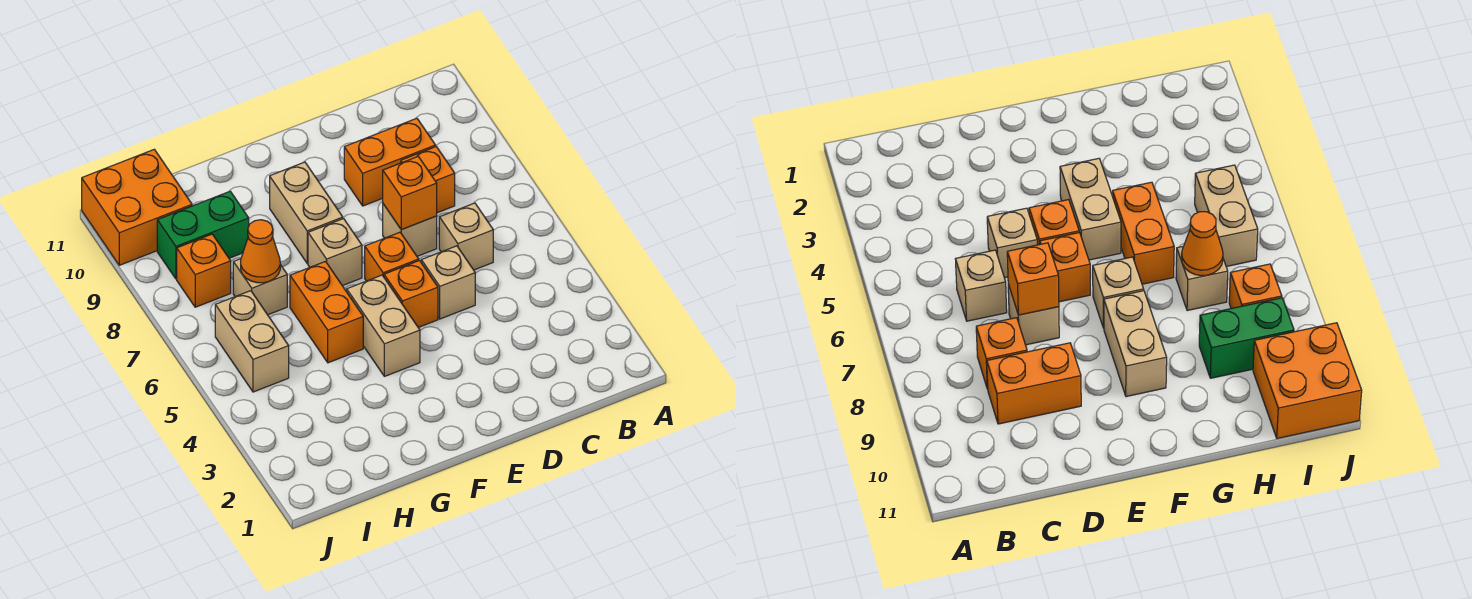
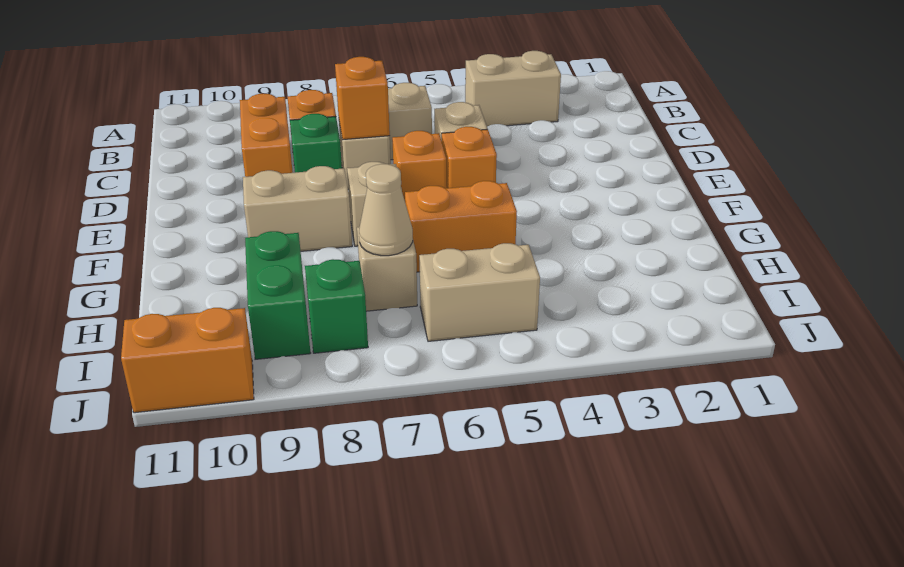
none -> green brick D8 level 1
tan brick F4:F5 level 1 -> tan brick B3:B4 level 1
orange cone H7 level 2 -> tan cone H7 level 2
orange brick I8 level 1 -> green brick I8 level 1
orange brick I10:J11 level 1 -> orange brick J10:J11 level 1

